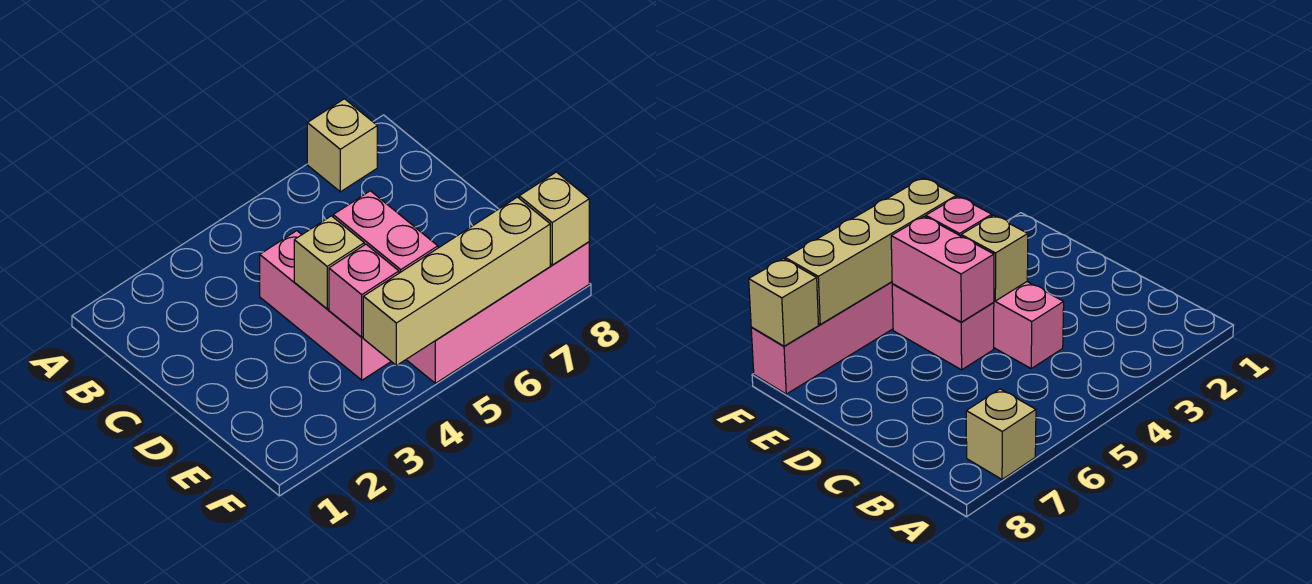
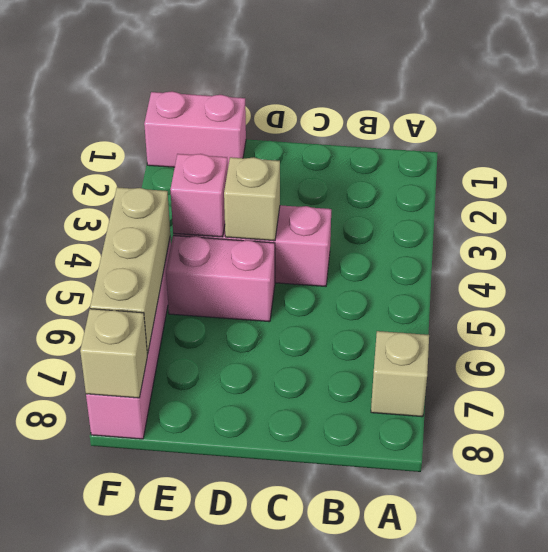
pink brick D5:E5 level 2 -> pink brick E1:F1 level 1
tan brick F4:F7 level 2 -> tan brick F5:F7 level 2

